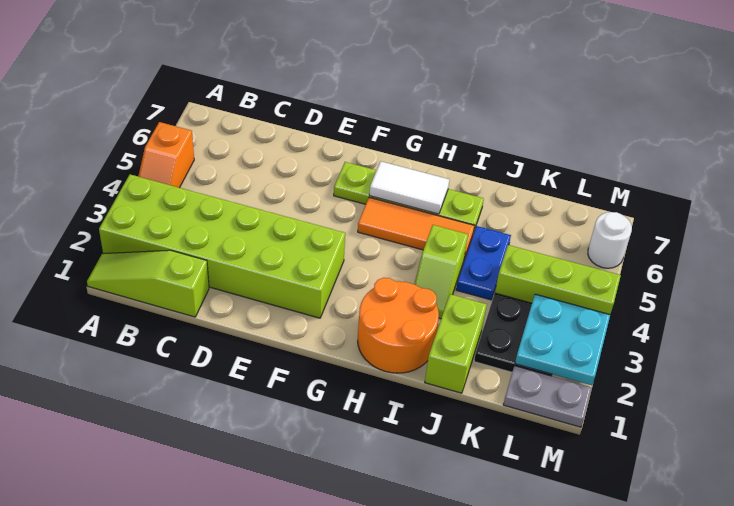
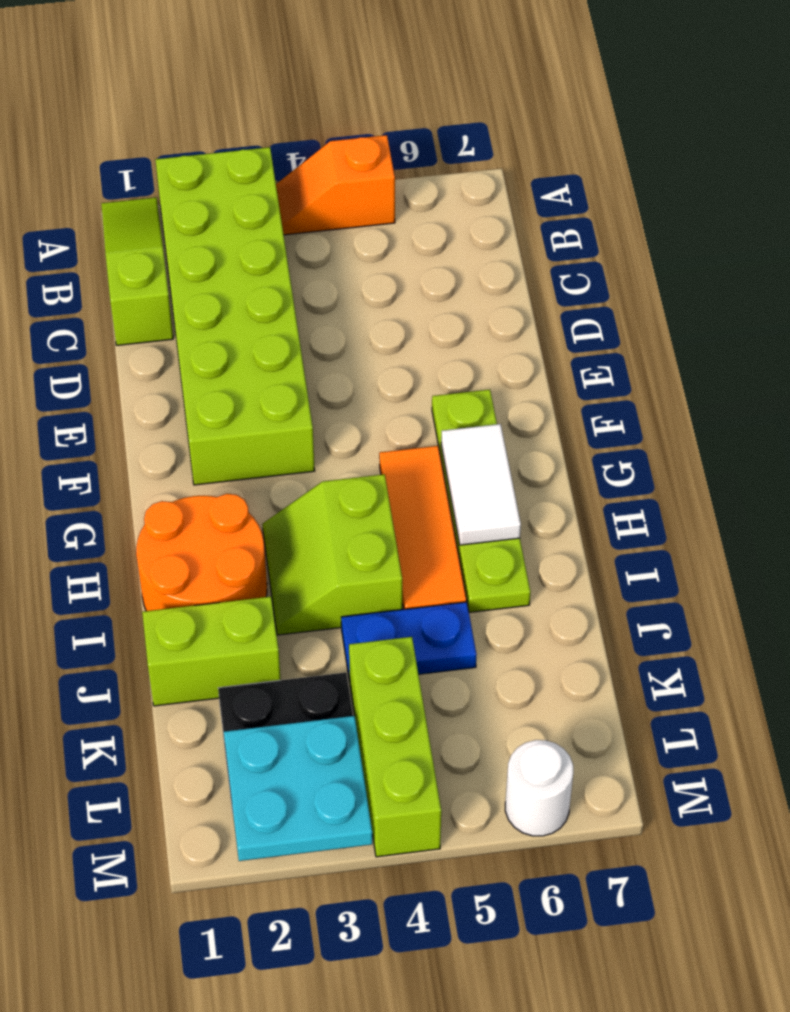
lime slope I3:I4 level 1 top 4 -> lime slope H3:I4 level 1 top 4
grey plate L1:M1 level 1 -> none

